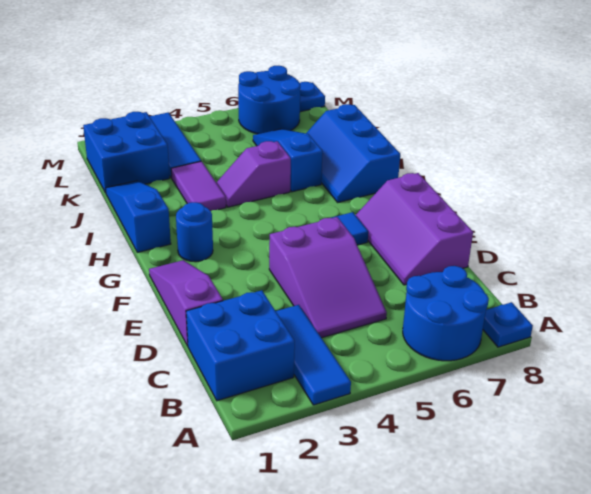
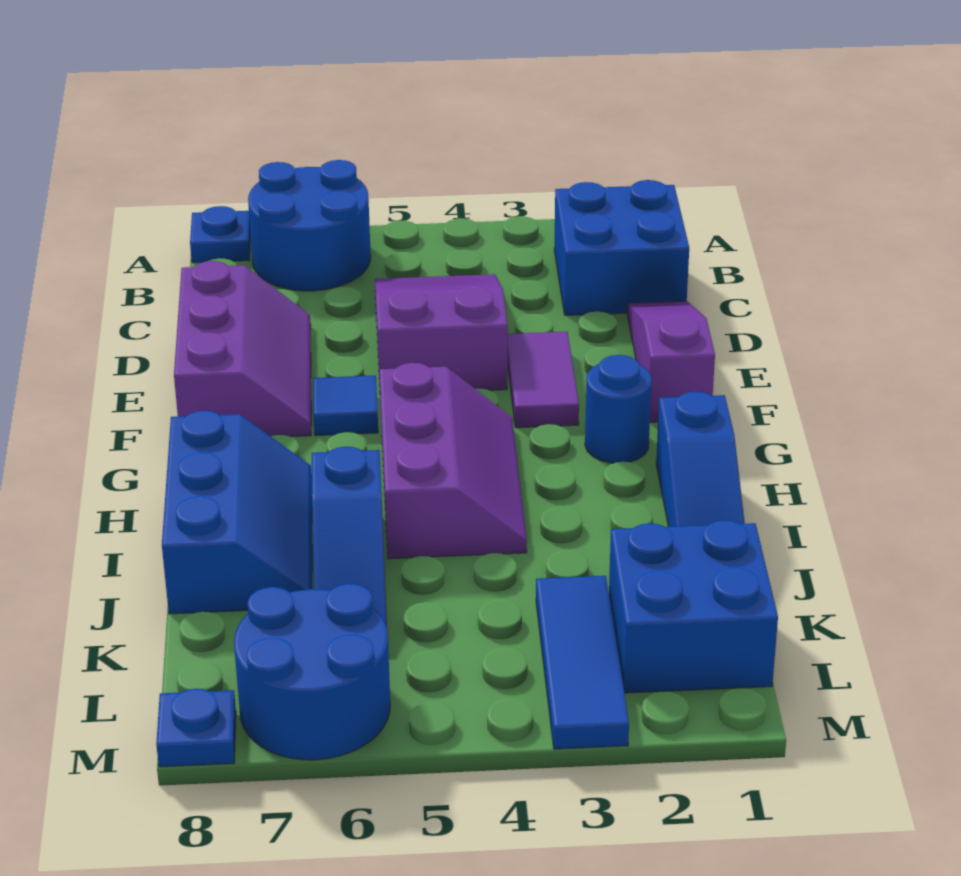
blue tile A3:C3 level 1 -> none
purple slope D1:F1 level 1 top D -> purple slope D1:F1 level 1 top F
purple tile I3:J3 level 1 -> purple tile E3:F3 level 1
purple slope I4:I5 level 1 top 5 -> purple slope G4:I5 level 1 top 5

